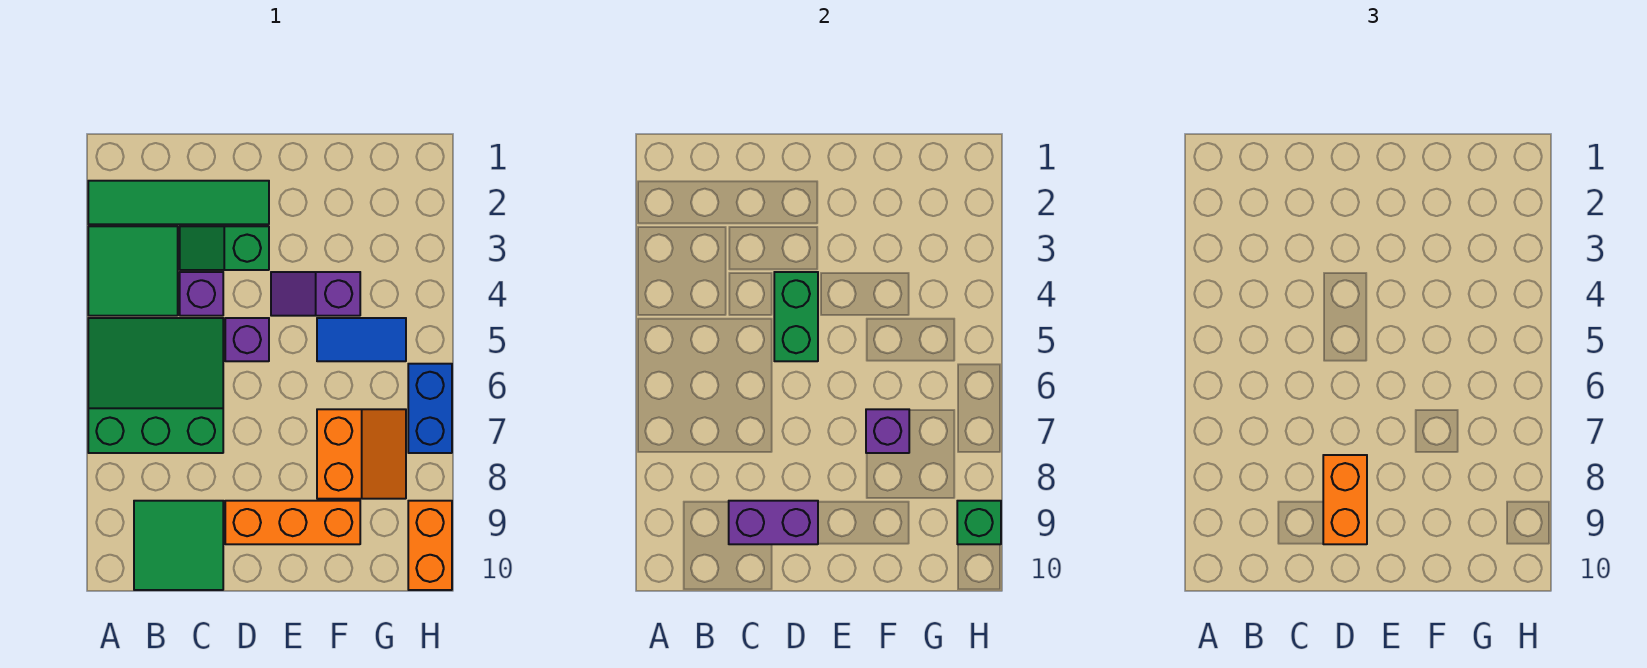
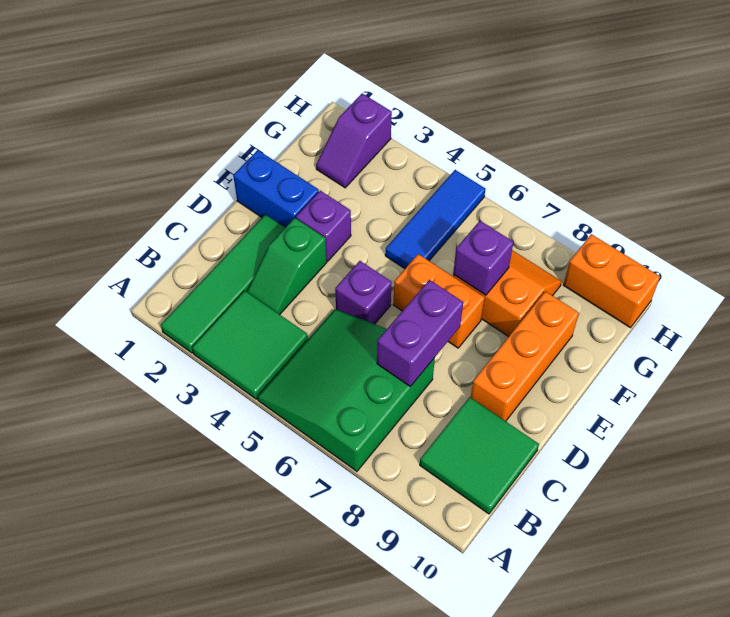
purple brick C4 level 1 -> purple brick E3 level 1
purple brick C9:D9 level 2 -> purple brick C7:D7 level 2
green brick D4:D5 level 2 -> none
orange brick D8:D9 level 3 -> orange brick E6:E7 level 1
purple slope E4:F4 level 1 top F -> purple slope G2:H2 level 1 top H
blue tile F5:G5 level 1 -> blue tile F5:H5 level 1
blue brick H6:H7 level 1 -> blue brick E1:E2 level 1
green brick H9 level 2 -> none

